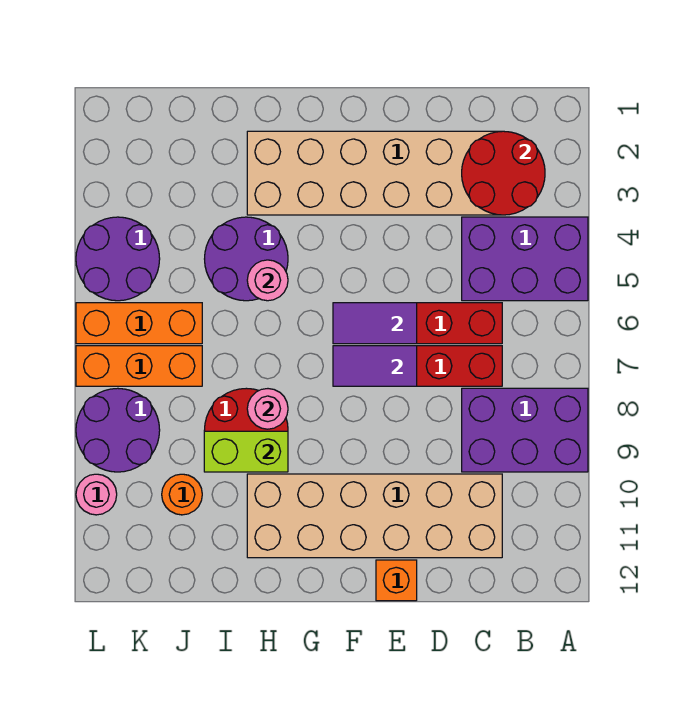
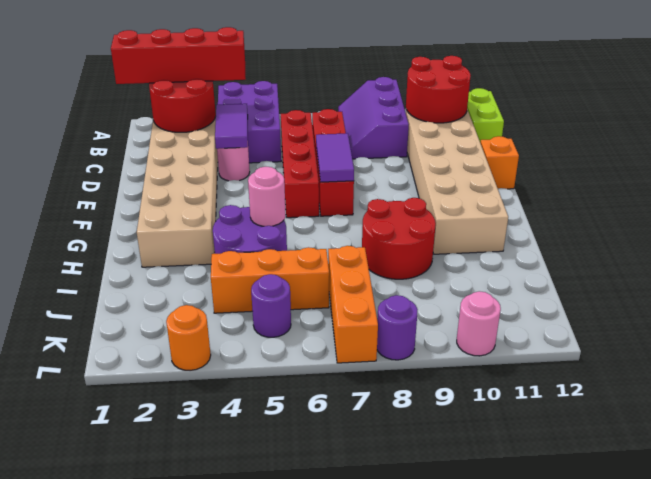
purple brick A8:C9 level 1 -> purple slope A8:C9 level 1 top 9
none -> red brick B1:B4 level 3
none -> red round brick B10:C11 level 2
purple tile E6:F6 level 2 -> purple tile C4:D4 level 2
pink round brick H8 level 2 -> pink round brick D4 level 1
lime brick H9:I9 level 2 -> lime brick B12:C12 level 1
orange brick J6:L6 level 1 -> orange brick J4:J6 level 1
orange round brick J10 level 1 -> orange round brick L3 level 1
purple round brick K4:L5 level 1 -> purple round brick K5 level 1
purple round brick K8:L9 level 1 -> purple round brick L8 level 1

